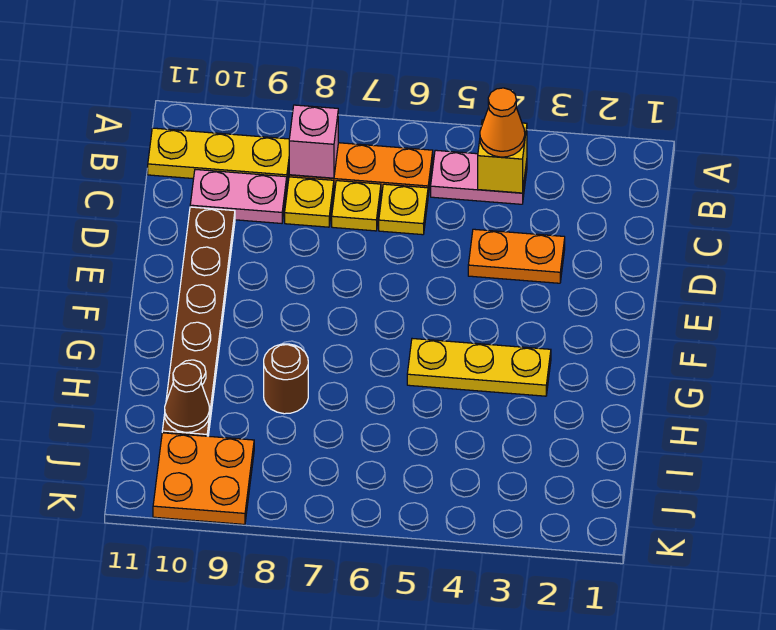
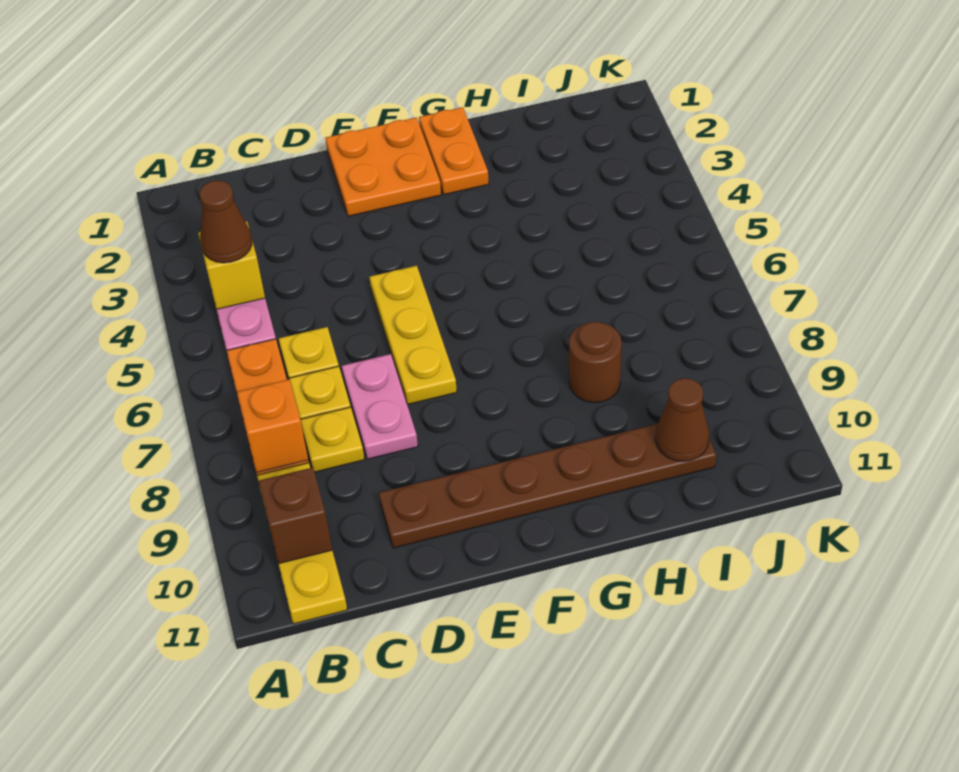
orange cone B4 level 3 -> brown cone B4 level 3
pink brick B8 level 2 -> orange brick B8 level 2
none -> brown brick B10 level 2
pink plate C9:C10 level 1 -> pink plate D7:D8 level 1
orange plate D3:D4 level 1 -> orange plate G1:G2 level 1
yellow plate G3:G5 level 1 -> yellow plate E5:E7 level 1
orange plate J9:K10 level 1 -> orange plate E1:F2 level 1

